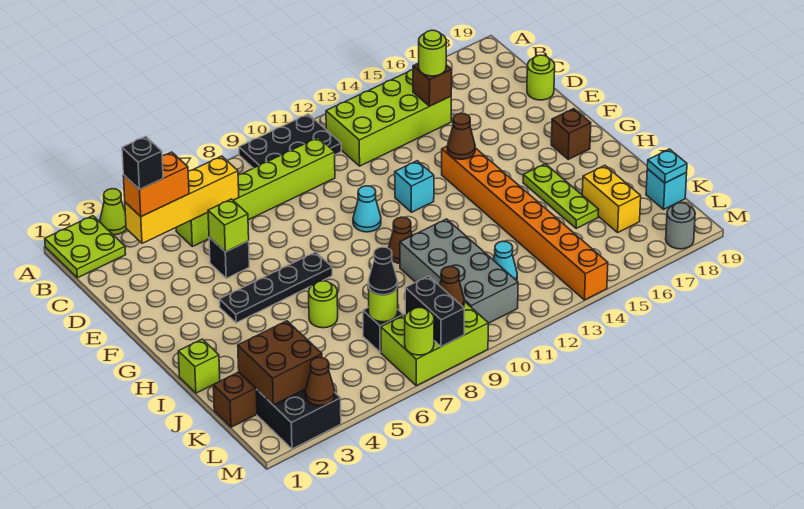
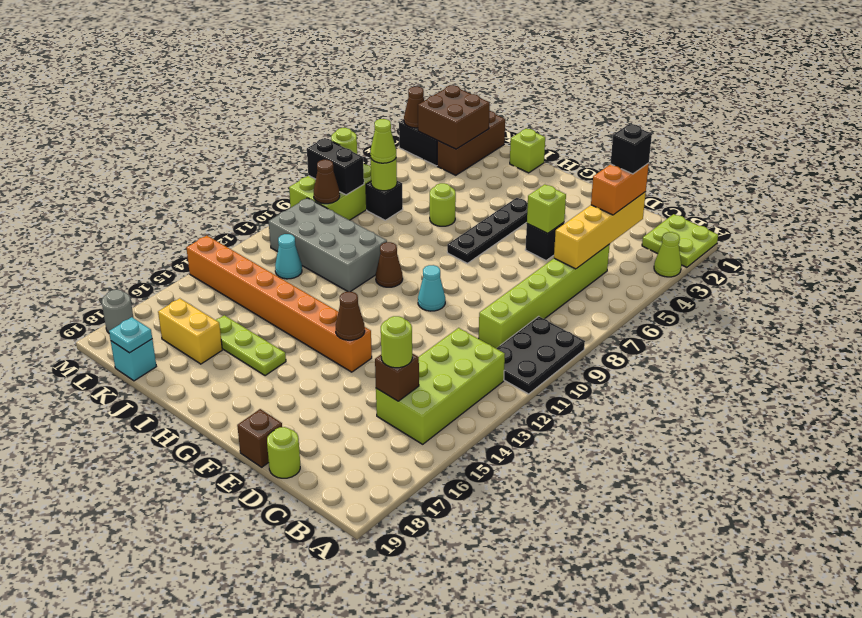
cyan brick F12 level 1 -> none
brown brick G18 level 1 -> brown brick E19 level 1
black cone K7 level 3 -> lime cone K7 level 3

